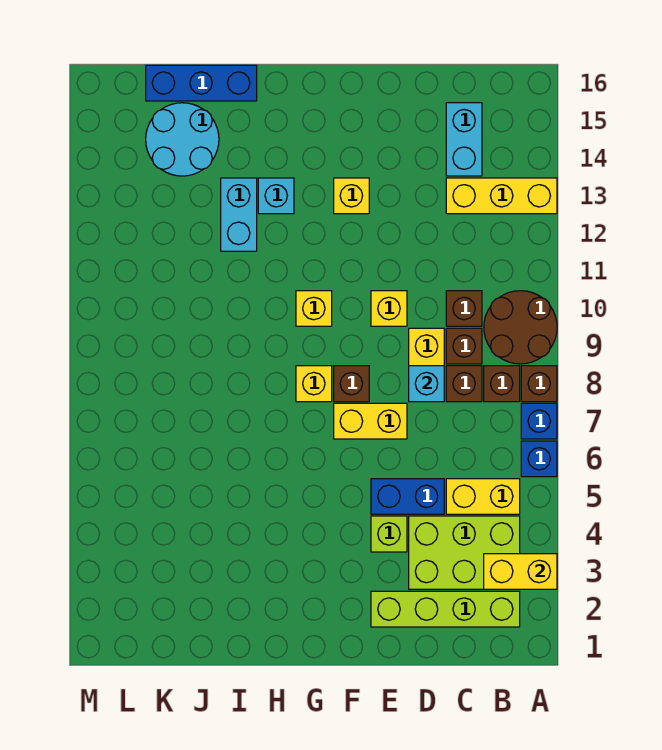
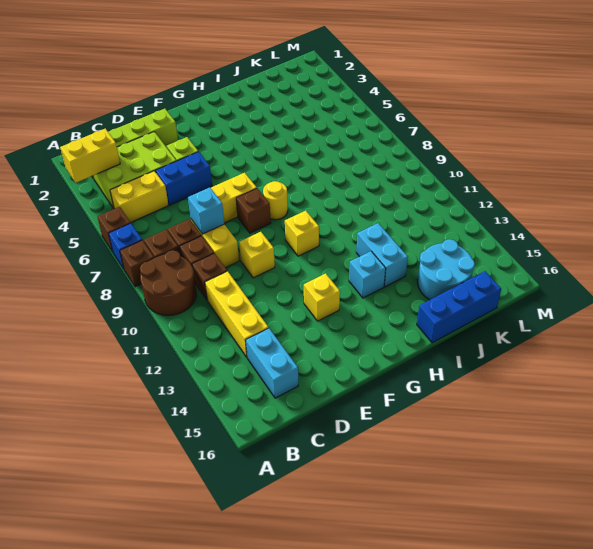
blue brick A6 level 1 -> brown brick A6 level 1
yellow brick A13:C13 level 1 -> yellow brick C11:C13 level 1
yellow brick G8 level 1 -> yellow round brick G8 level 1

